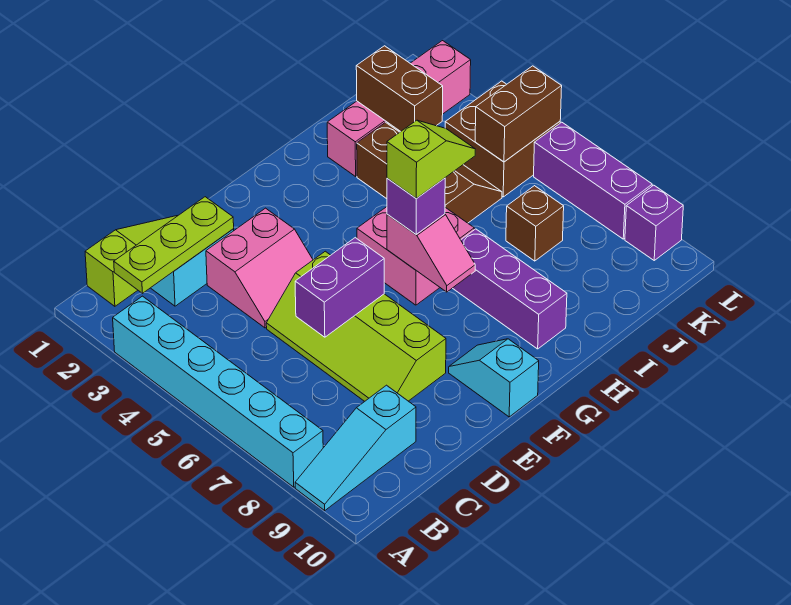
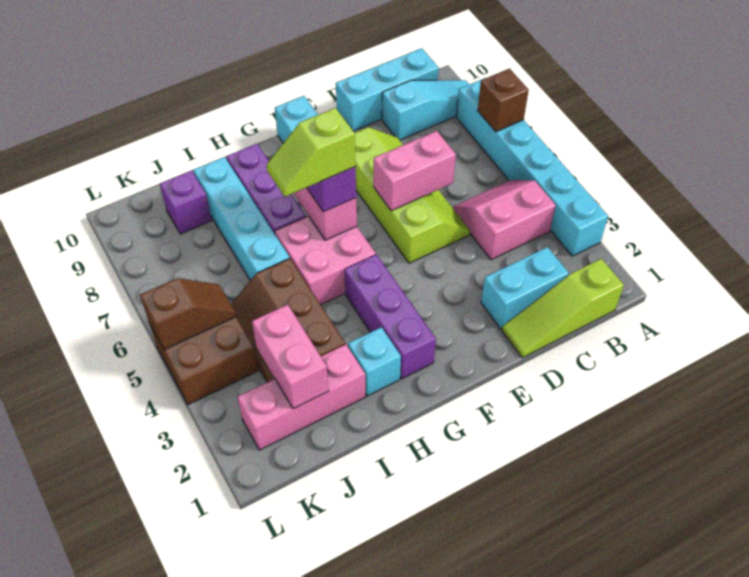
lime plate B2:D2 level 2 -> none
none -> cyan brick B10:D10 level 1
pink slope D3:E4 level 1 top 3 -> pink slope B4:C5 level 1 top 4
purple brick D6:E6 level 2 -> pink brick D6:E6 level 2
none -> cyan brick H2 level 1
pink brick I2:L2 level 1 -> pink brick I2:K2 level 1
none -> cyan brick I6:I9 level 1
brown brick J2:J3 level 2 -> pink brick J2:J3 level 2
brown brick J7 level 1 -> brown brick A7 level 2
brown brick K5:L5 level 2 -> brown slope K5:L5 level 2 top L
purple brick L6:L8 level 1 -> purple brick G2:G4 level 1
purple brick L9 level 1 -> purple brick J9 level 1

